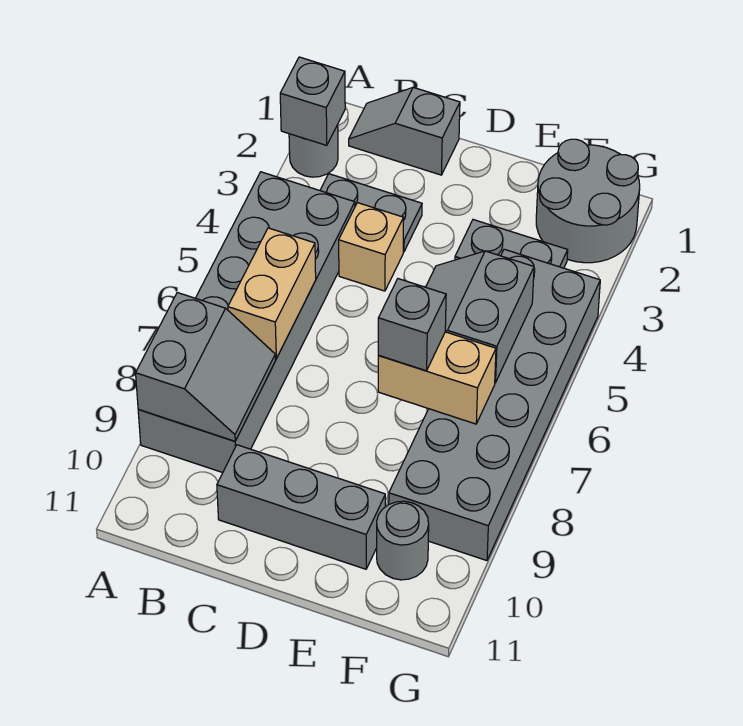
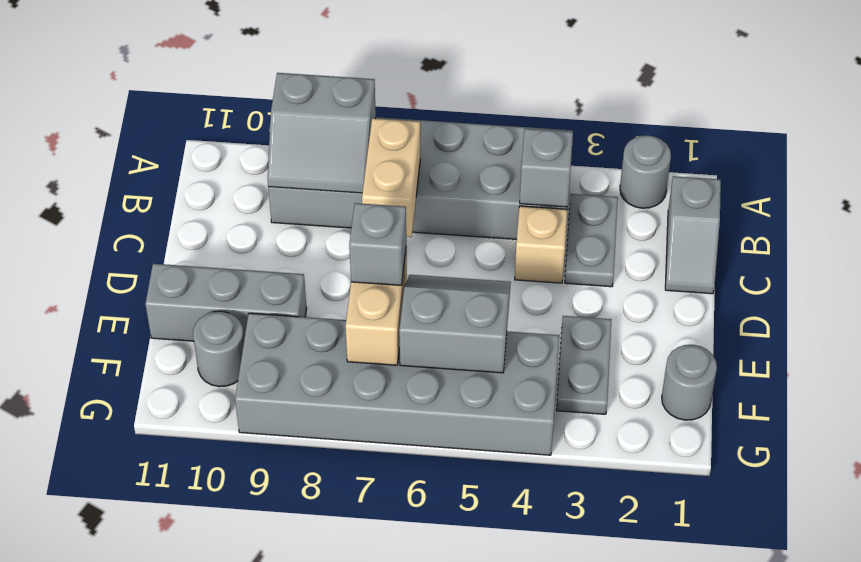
grey brick A2 level 2 -> grey brick B4 level 2
grey slope B1:C1 level 1 top C -> grey slope B1:C1 level 1 top B
tan brick B6:B7 level 2 -> tan brick B7:C7 level 2
grey brick C10:E10 level 1 -> grey brick E9:E11 level 1
grey round brick F1:G2 level 1 -> grey round brick F1 level 1

